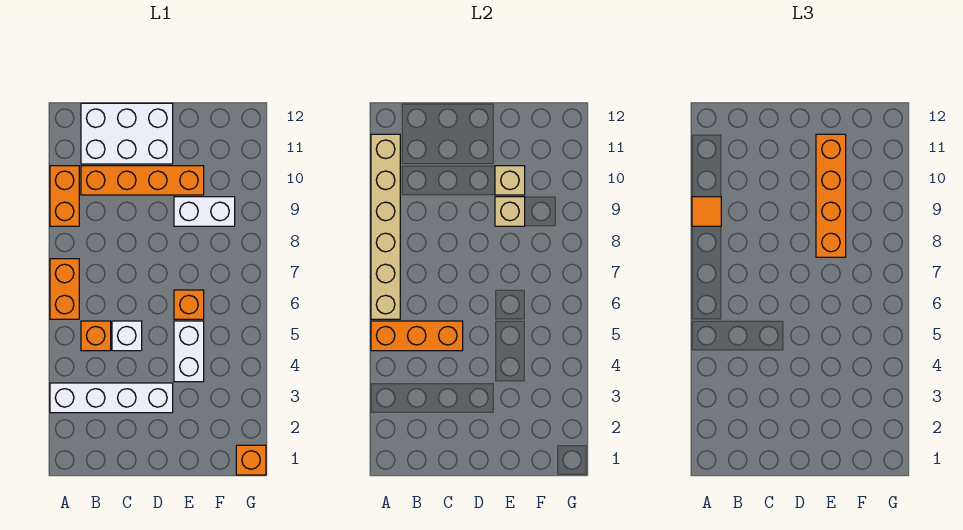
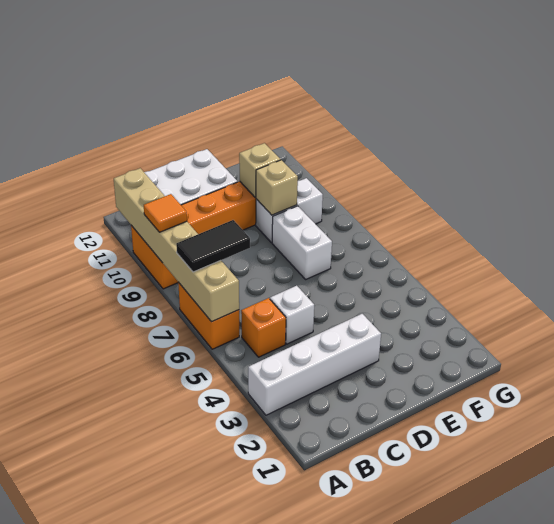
orange brick A5:C5 level 2 -> none
none -> black tile A7:B7 level 3
white brick E4:E5 level 1 -> white brick E7:E8 level 1
orange brick E6 level 1 -> none
orange brick E8:E11 level 3 -> none
orange brick G1 level 1 -> none

